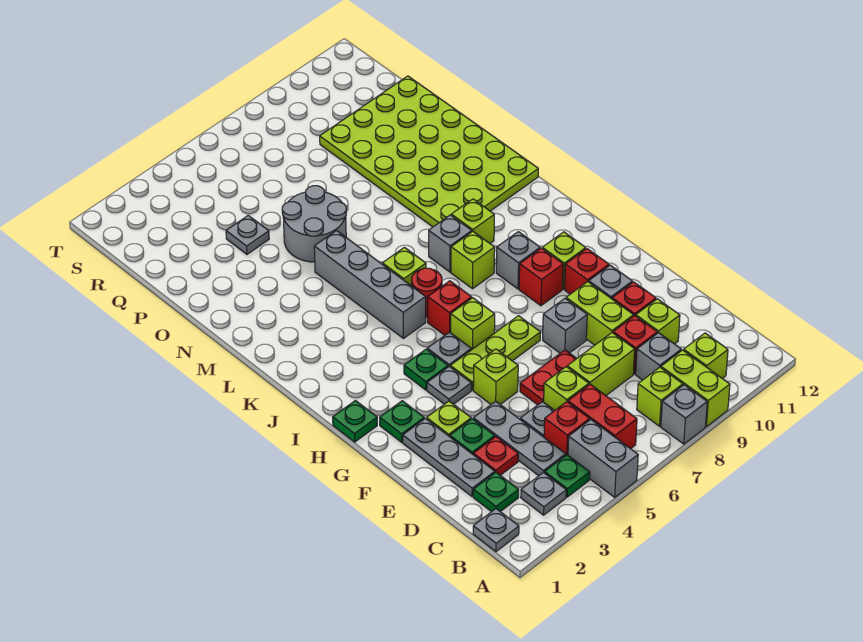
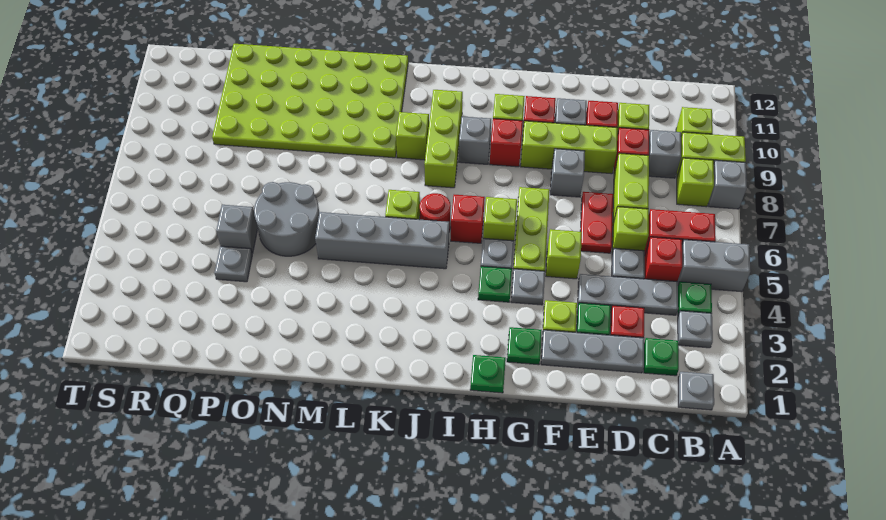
lime brick E9:F9 level 1 -> lime brick E9:G9 level 1
lime brick J8 level 1 -> lime brick J8:J10 level 1
grey brick K8 level 1 -> grey brick P5 level 1

